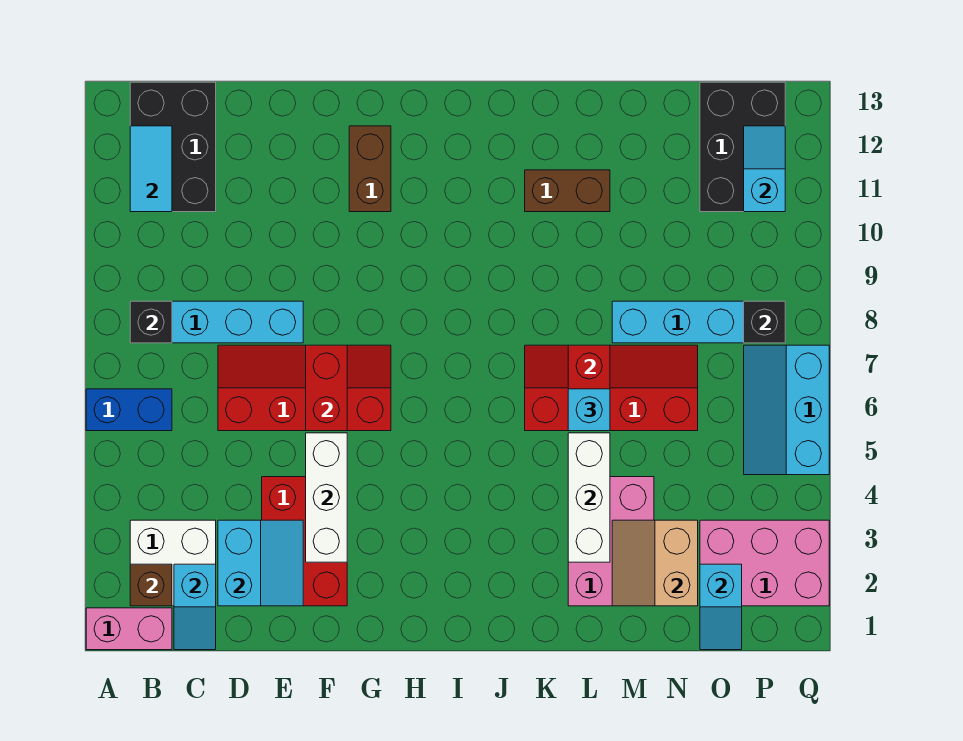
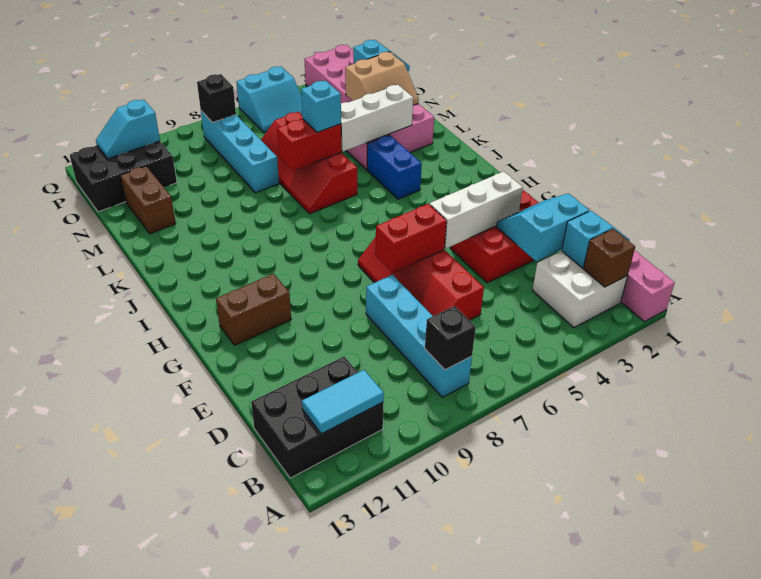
blue brick A6:B6 level 1 -> blue brick J4:K4 level 1
brown brick K11:L11 level 1 -> brown brick M12:N12 level 1
cyan slope P5:Q7 level 1 top Q -> cyan slope P5:Q6 level 1 top Q

